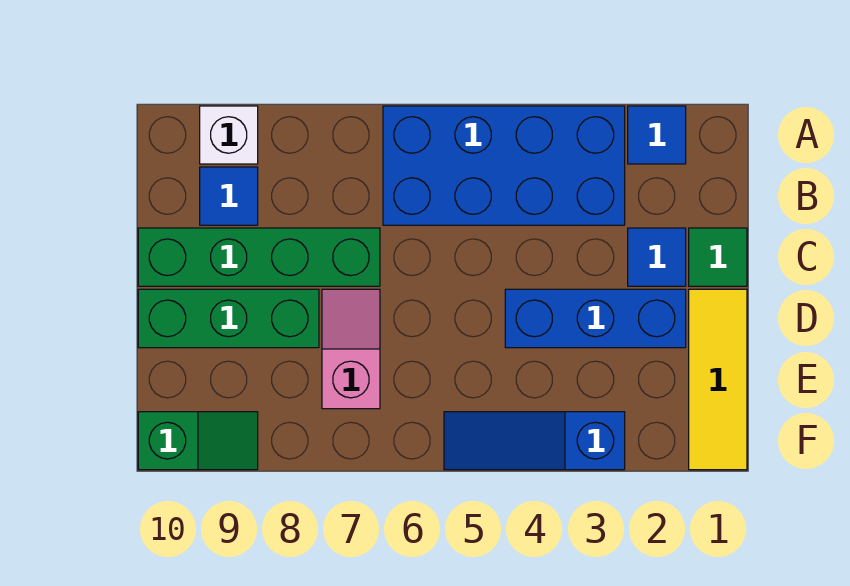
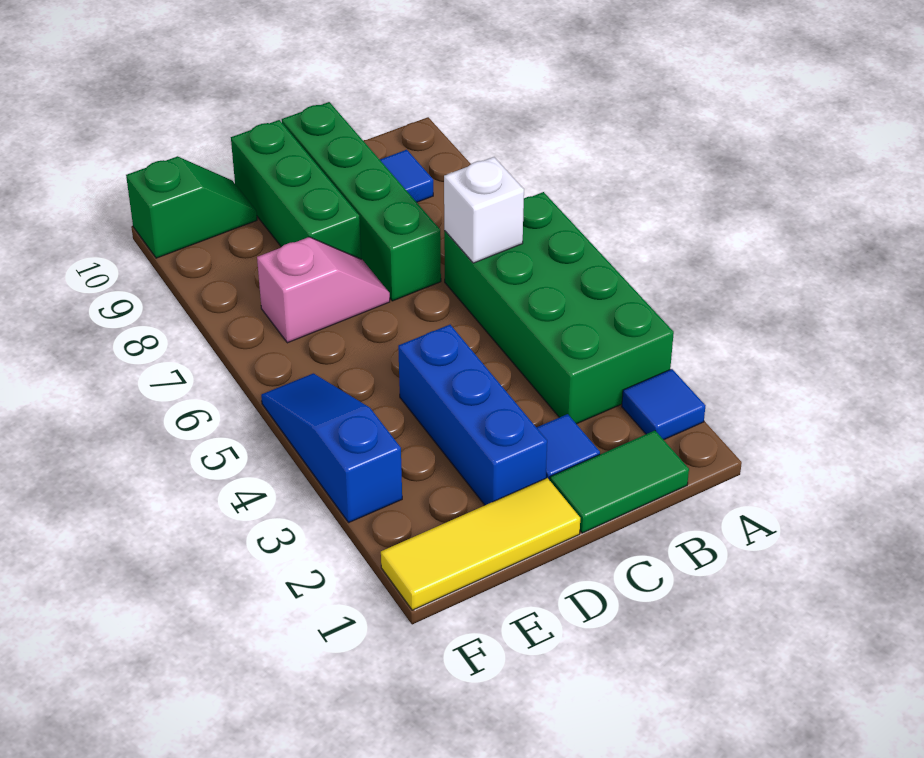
blue brick A3:B6 level 1 -> green brick A3:B6 level 1
white brick A9 level 1 -> white brick B6 level 2
green tile C1 level 1 -> green tile B1:C1 level 1
green slope F9:F10 level 1 top 10 -> green slope E10:F10 level 1 top F

